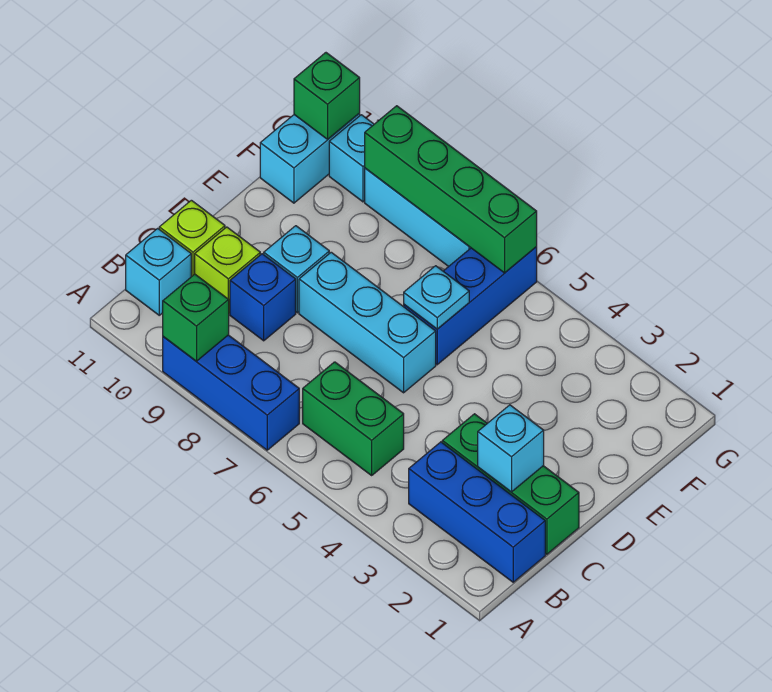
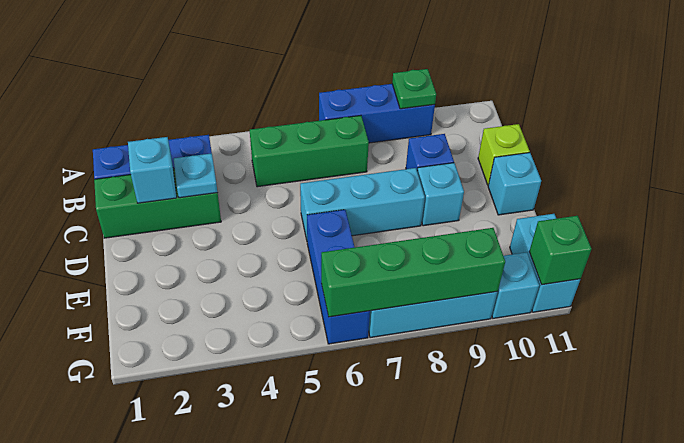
green brick A9 level 2 -> green plate A9 level 2
green brick B5:B6 level 1 -> green brick B5:B7 level 1
cyan brick B11 level 1 -> cyan brick D11 level 1
lime brick C10 level 1 -> none
cyan plate E6 level 2 -> cyan plate C3 level 2

